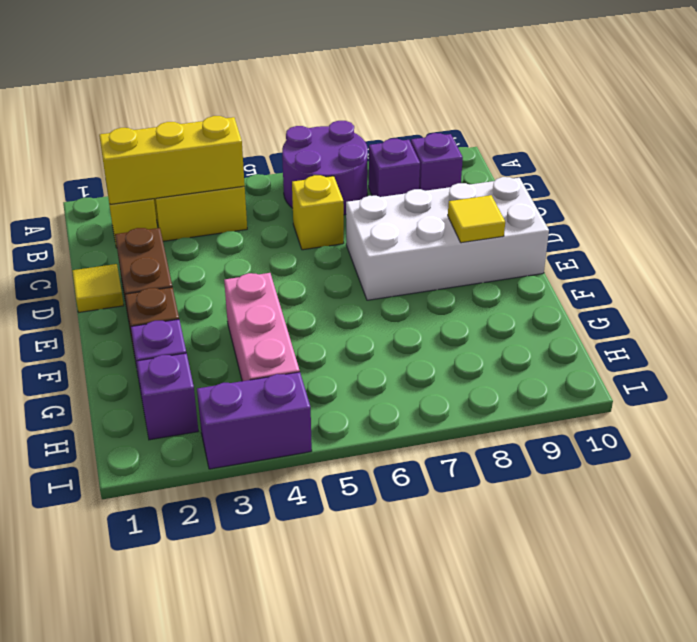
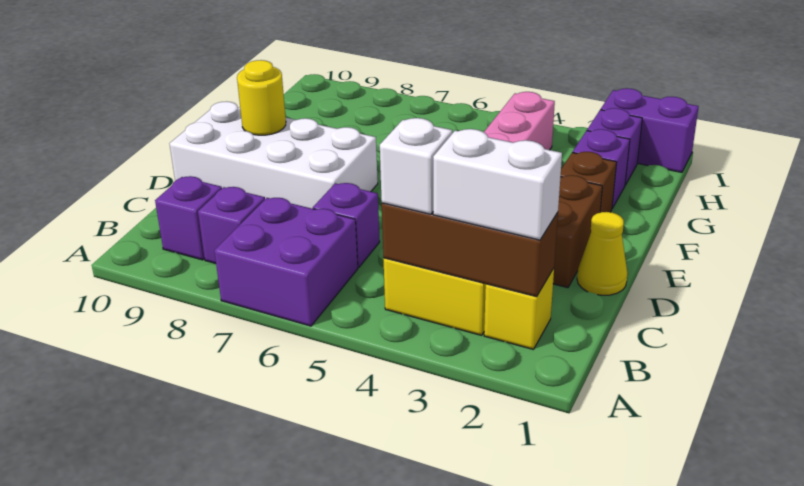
purple round brick A6:B7 level 1 -> purple brick A6:B7 level 1
yellow brick B2:B4 level 2 -> brown brick B2:B4 level 2
none -> white brick B2:B3 level 3
none -> white brick B4 level 3
yellow brick C6 level 1 -> purple brick C6 level 1
yellow tile D1 level 1 -> yellow cone D1 level 1
yellow tile E9 level 2 -> yellow round brick E9 level 2
purple brick I3:I4 level 1 -> purple brick I1:I2 level 1

